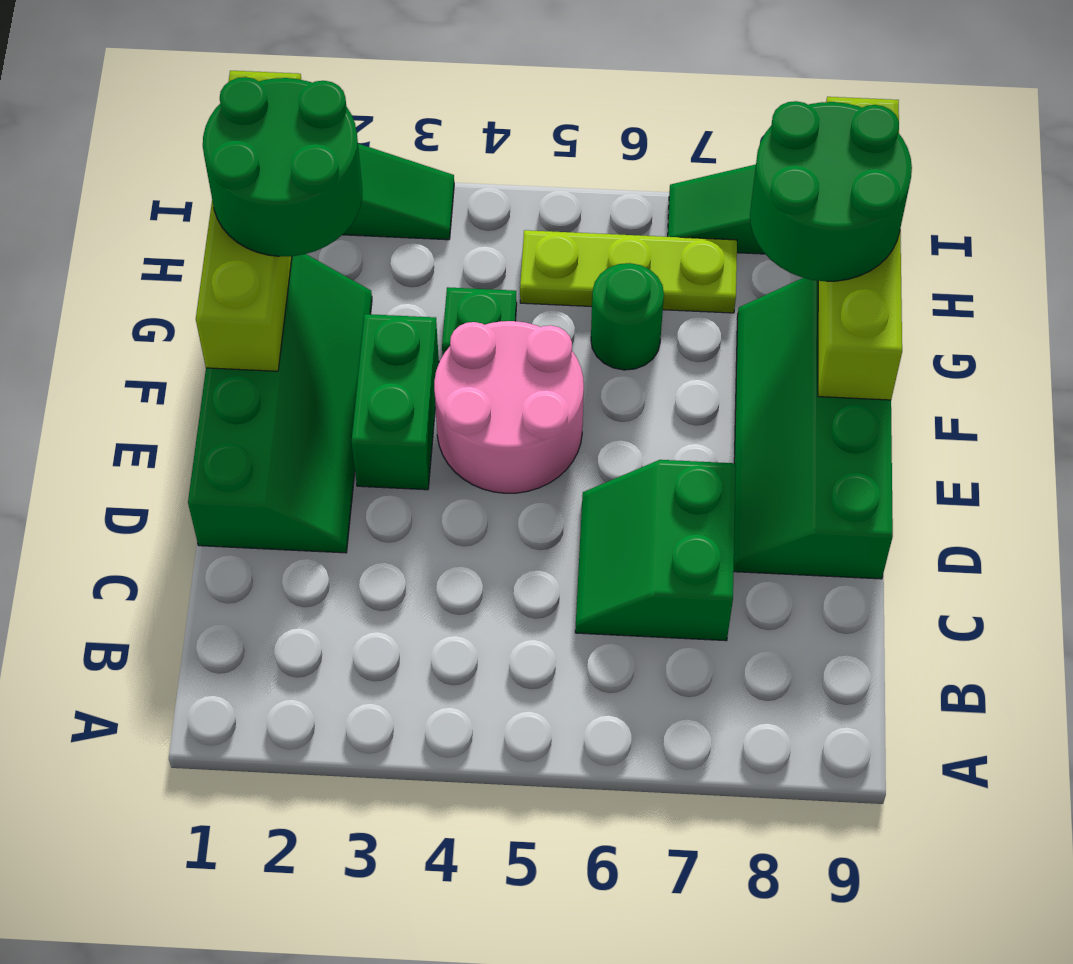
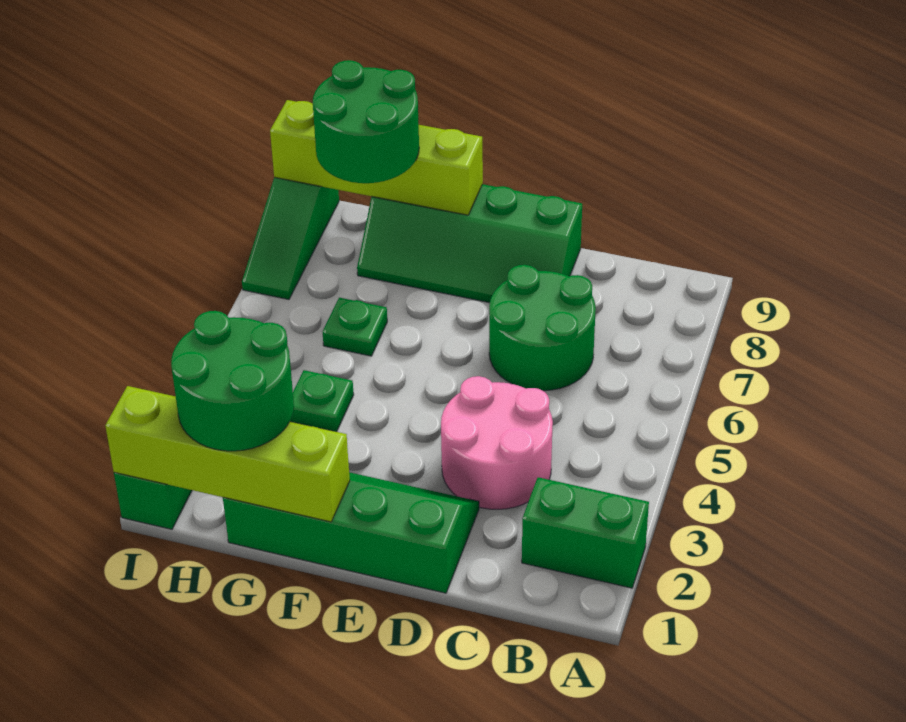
green slope C6:D7 level 1 top 7 -> green round brick C6:D7 level 1
green brick E3:F3 level 1 -> green brick A2:B2 level 1
pink round brick E4:F5 level 1 -> pink round brick C3:D4 level 1
green round brick G6 level 1 -> green plate G6 level 1
lime plate H5:H7 level 1 -> none

